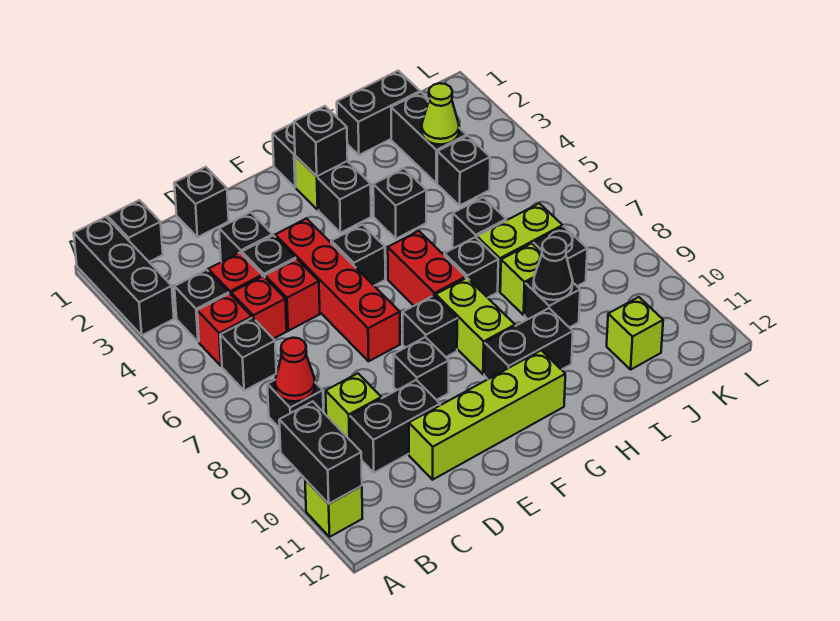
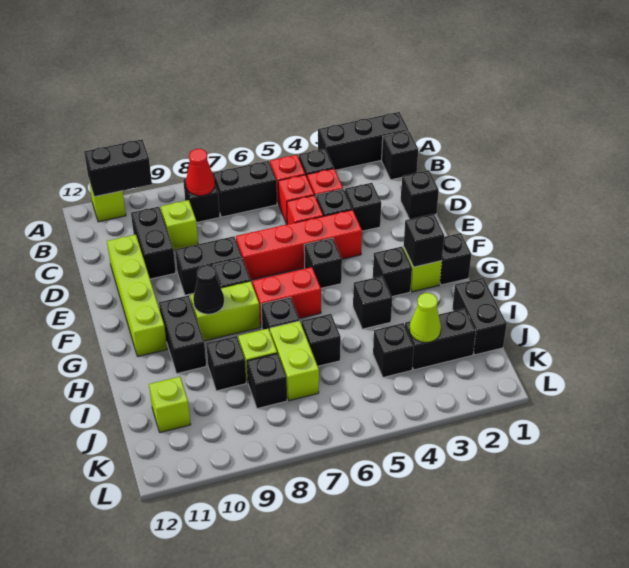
black brick B6 level 1 -> black brick B6:B7 level 1
black brick E9 level 1 -> black brick E8:E9 level 1
black cone I9 level 2 -> black cone G9 level 2

